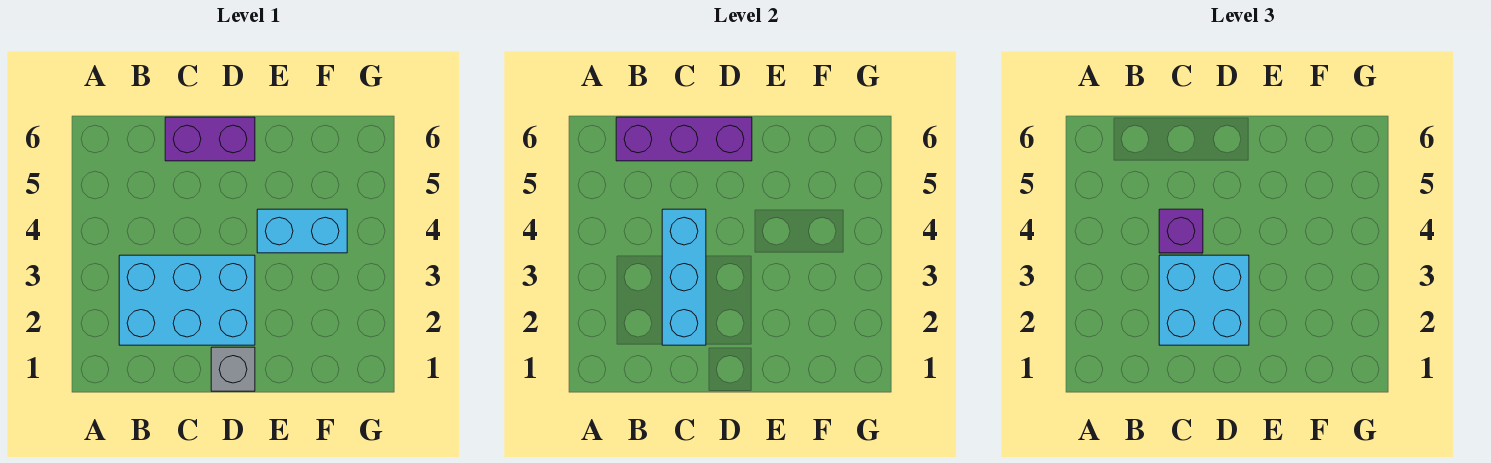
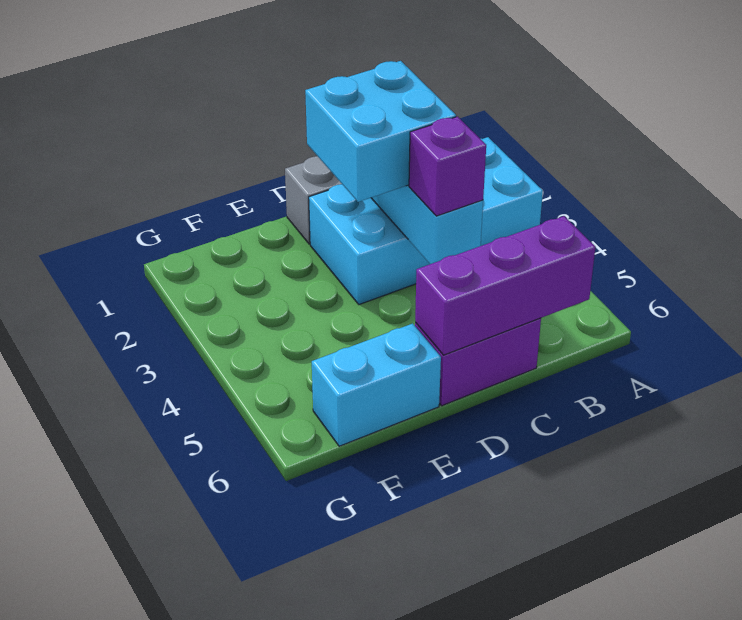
cyan brick B2:D3 level 1 -> cyan brick A2:D3 level 1
cyan brick E4:F4 level 1 -> cyan brick E6:F6 level 1

